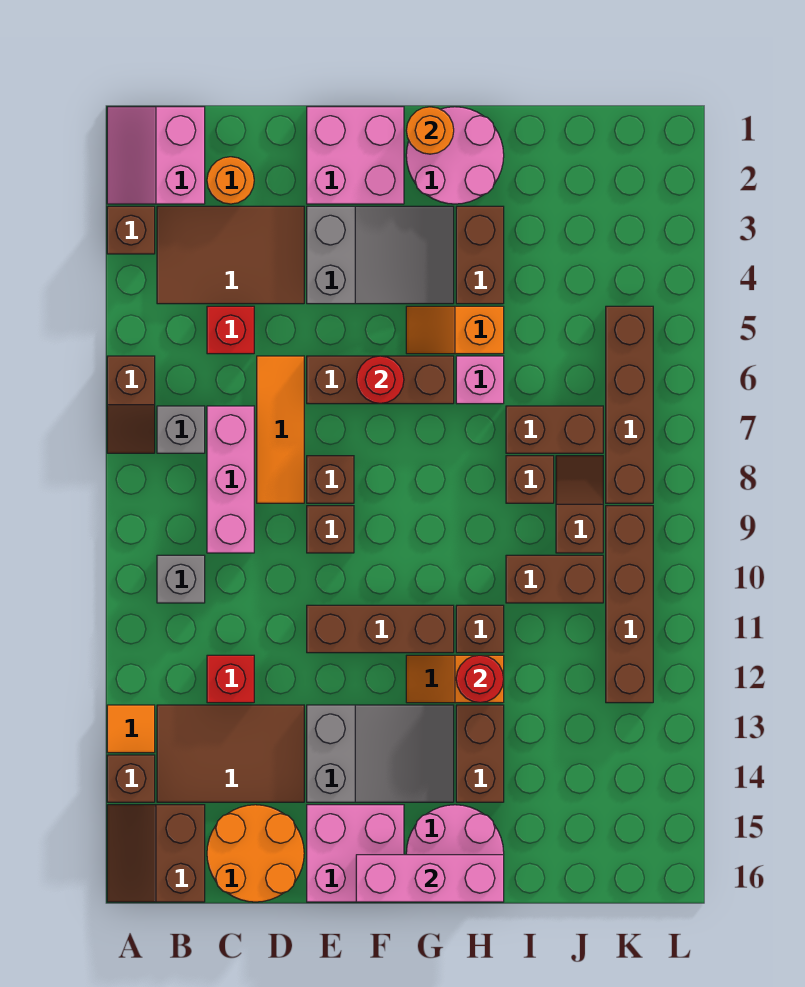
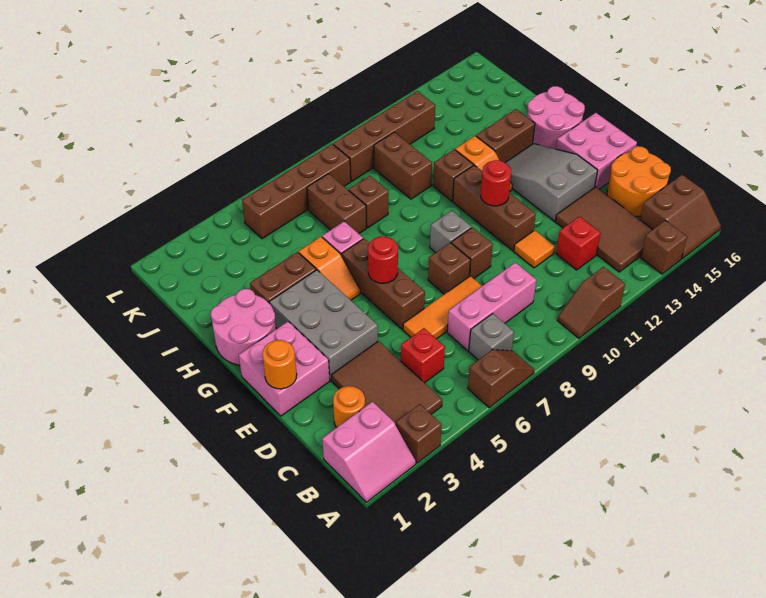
orange tile A13 level 1 -> orange tile D11 level 1
grey brick B10 level 1 -> grey brick F9 level 1
grey slope E3:G4 level 1 top E -> grey brick E3:G4 level 1
pink brick F16:H16 level 2 -> none
orange round brick G1 level 2 -> orange round brick E1 level 2
red round brick H12 level 2 -> red round brick F11 level 2
brown slope J8:J9 level 1 top 9 -> brown slope A10:A11 level 1 top 11

